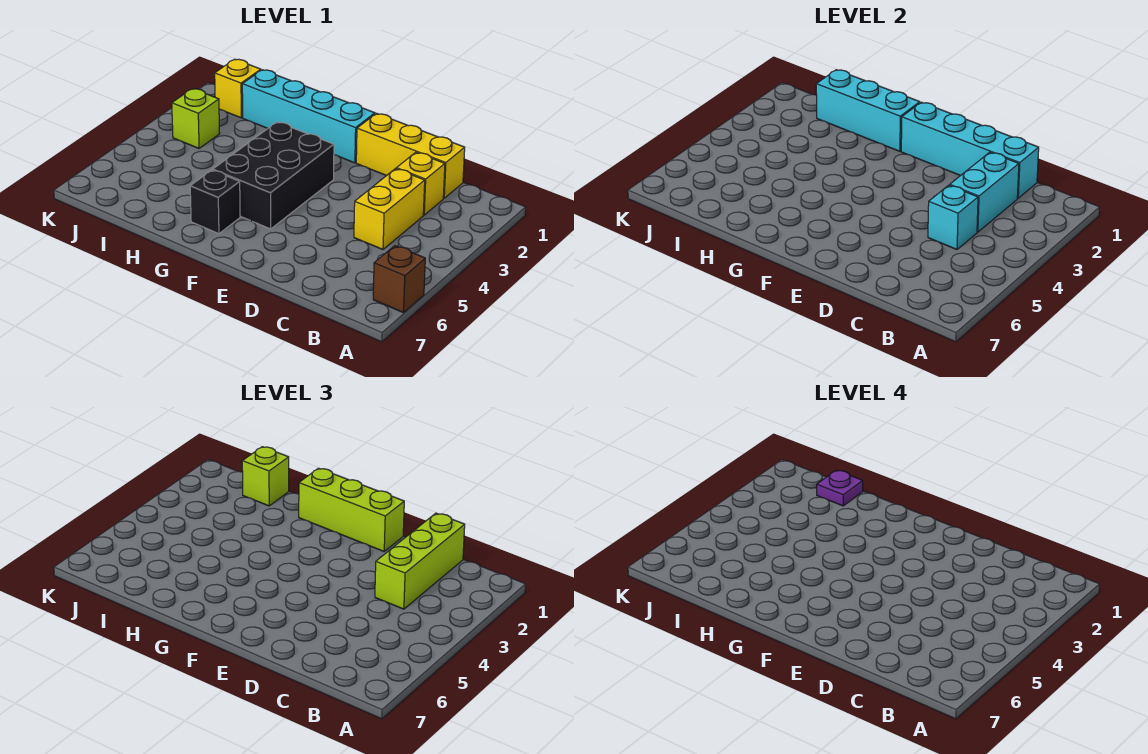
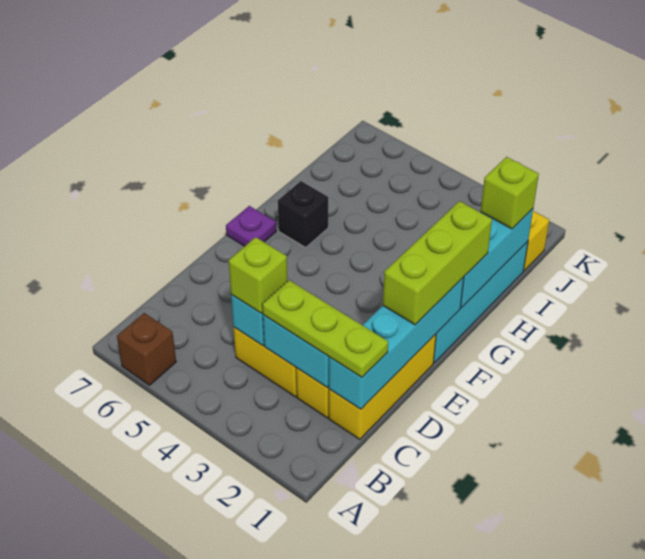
lime brick C1:C3 level 3 -> lime plate C1:C3 level 3
black brick F3:G5 level 1 -> none
purple plate I1 level 4 -> purple plate F7 level 1
lime brick J3 level 1 -> lime brick C4 level 3

